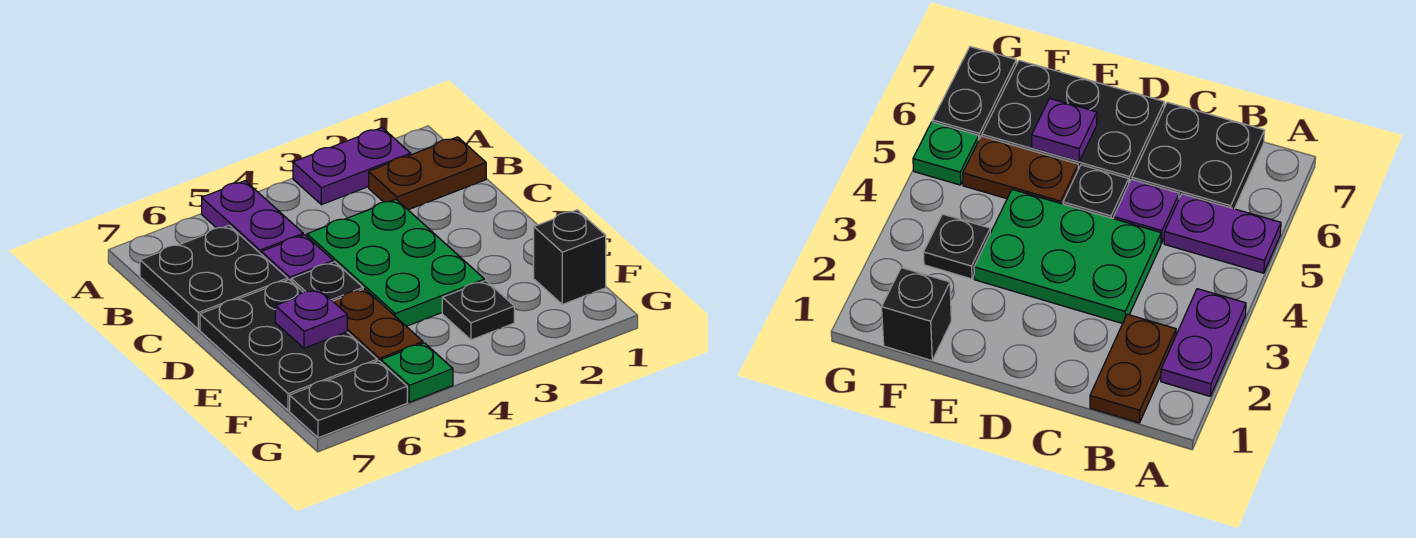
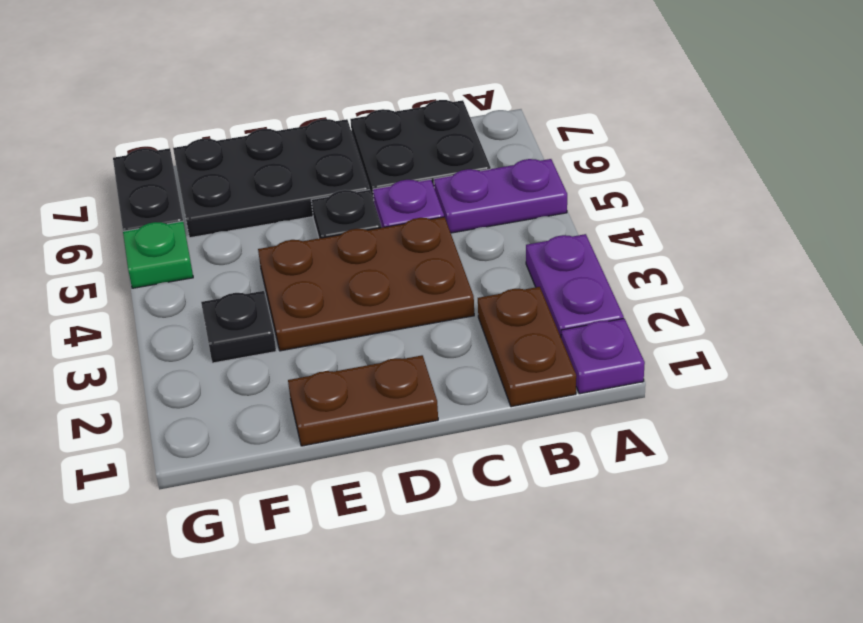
green plate C3:E4 level 1 -> brown plate C3:E4 level 1
brown plate E5:F5 level 1 -> brown plate D1:E1 level 1
purple plate E6 level 2 -> purple plate A1 level 1
black brick F1 level 1 -> none

